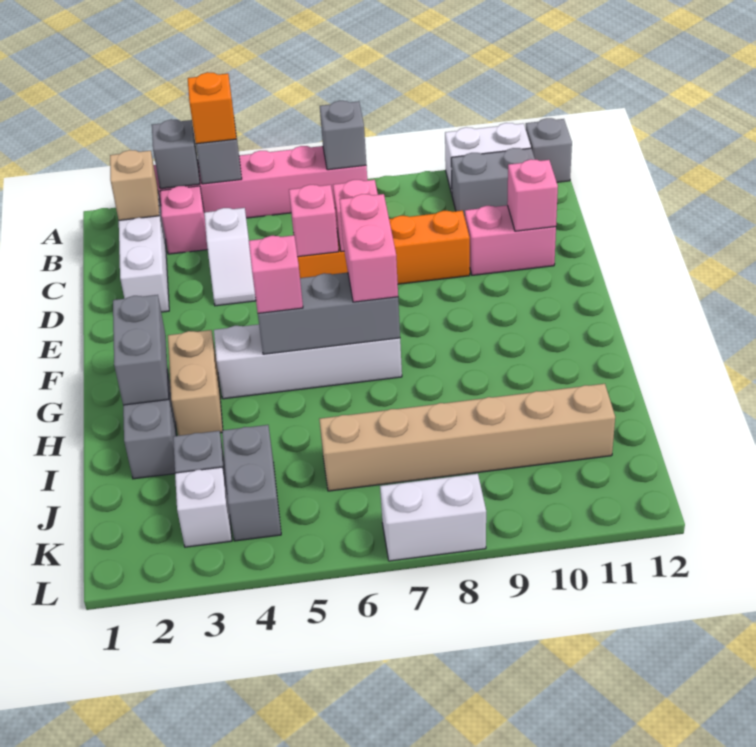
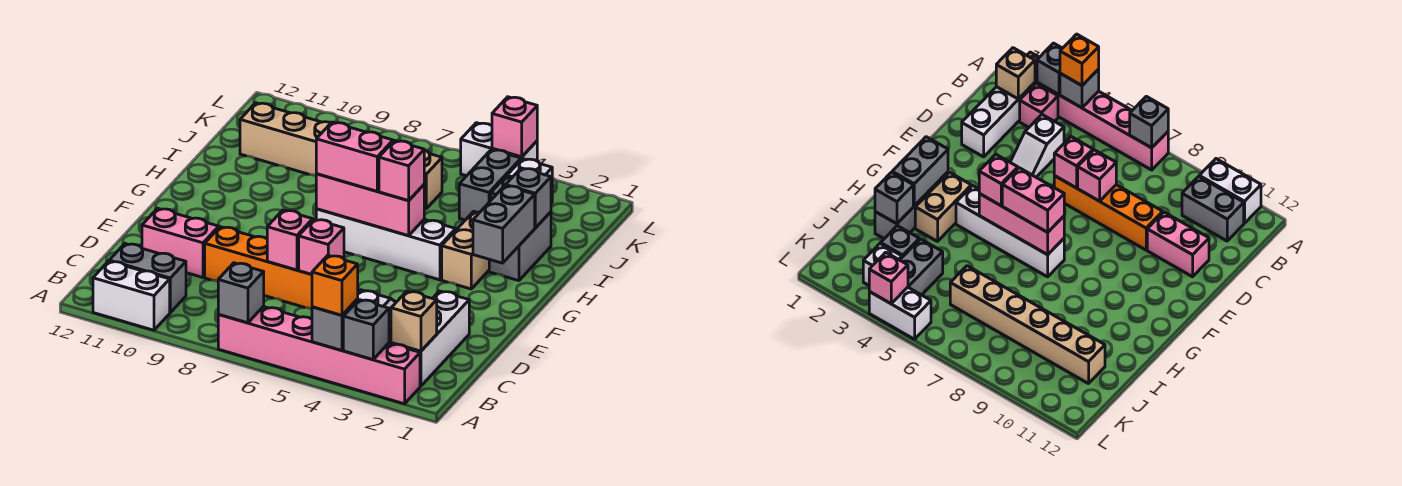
grey brick A12 level 1 -> grey brick I2 level 2
pink brick D11 level 2 -> pink brick L4 level 2
pink brick F7:G7 level 3 -> pink brick G6:G7 level 3
grey brick G5:G7 level 2 -> pink brick G5:G7 level 2
white brick L7:L8 level 1 -> white brick L4:L5 level 1

